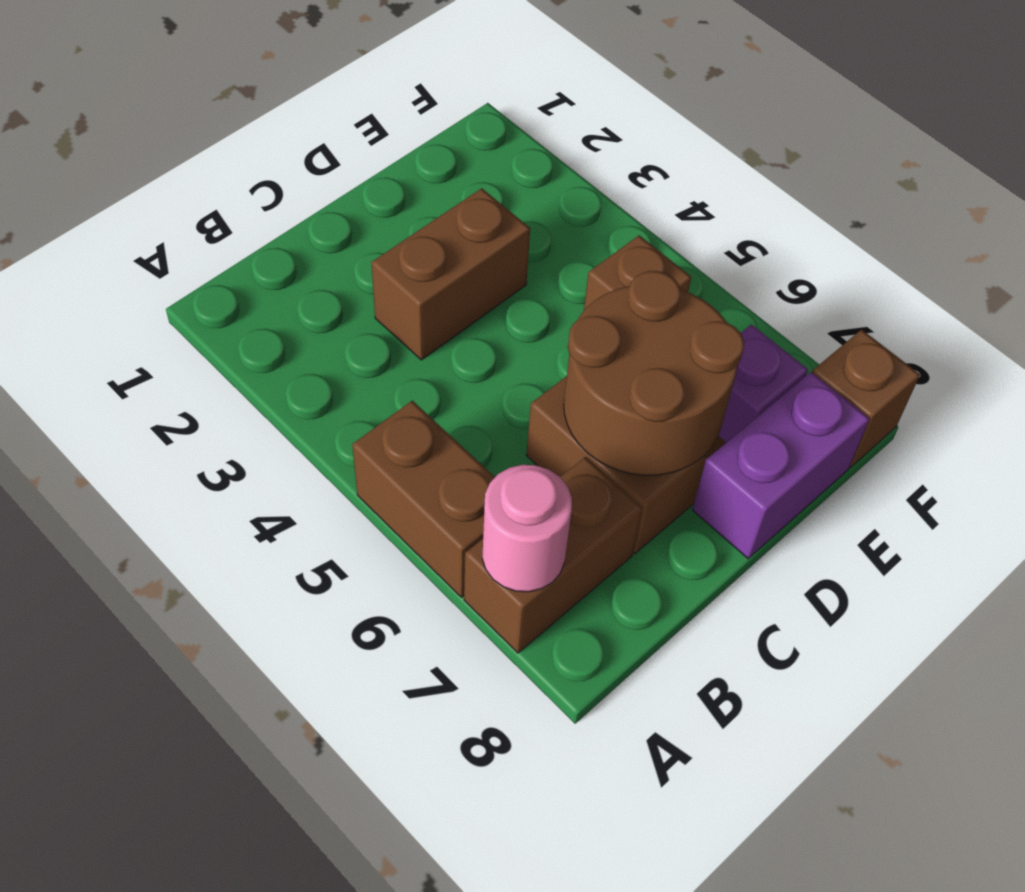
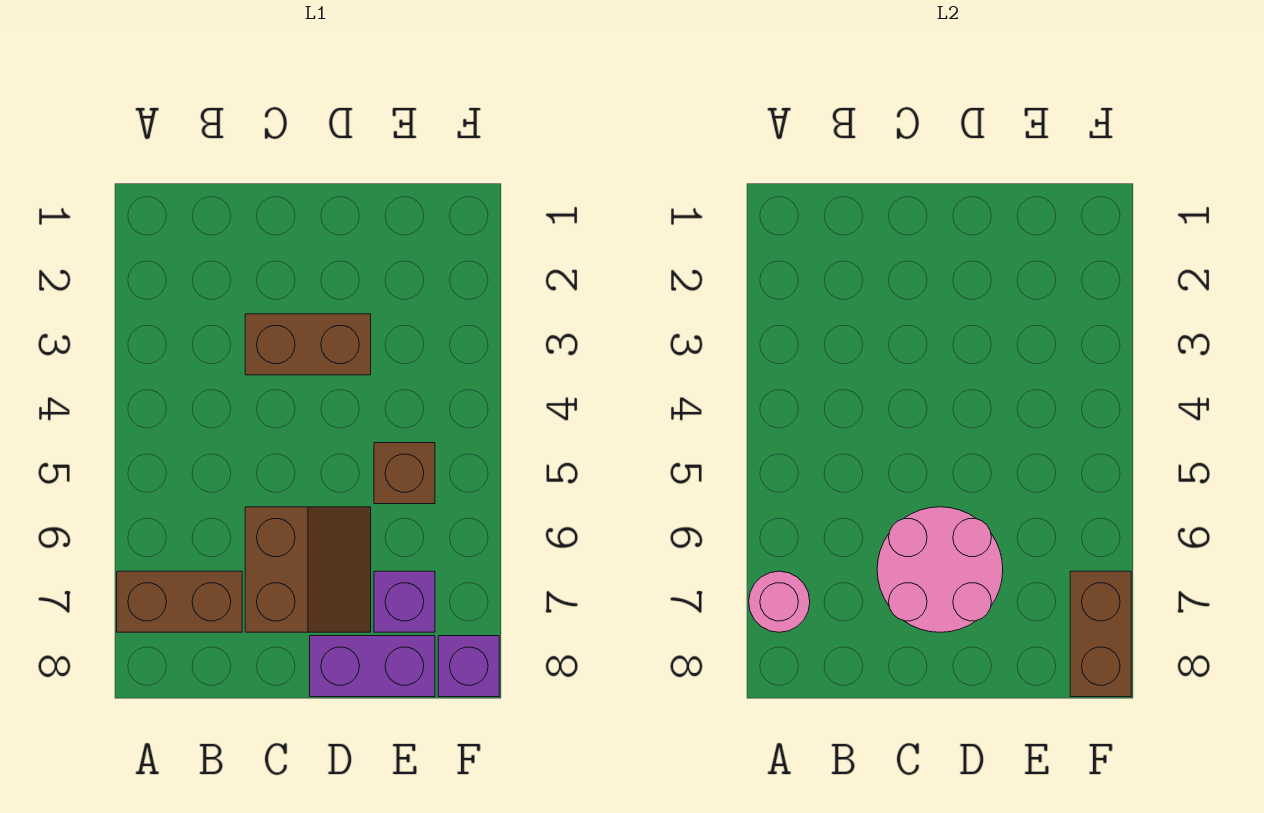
brown brick A5:A6 level 1 -> brown brick F7:F8 level 2
brown round brick C6:D7 level 2 -> pink round brick C6:D7 level 2
brown brick F8 level 1 -> purple brick F8 level 1

